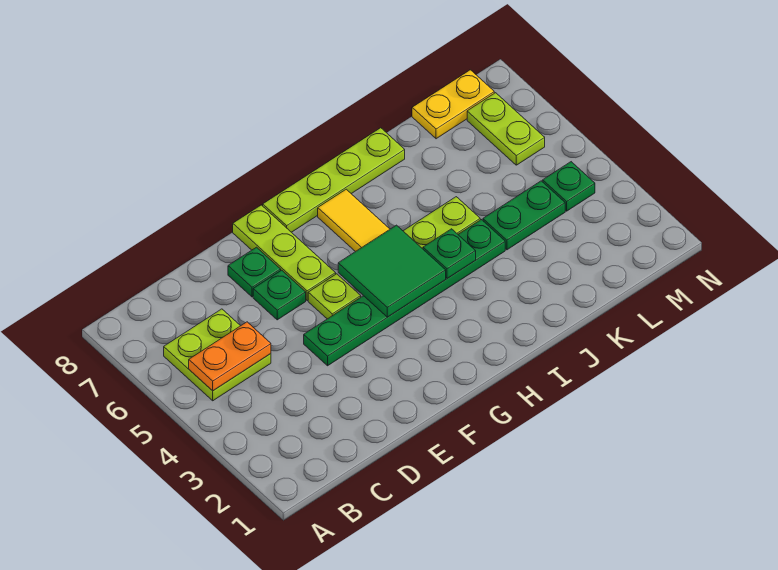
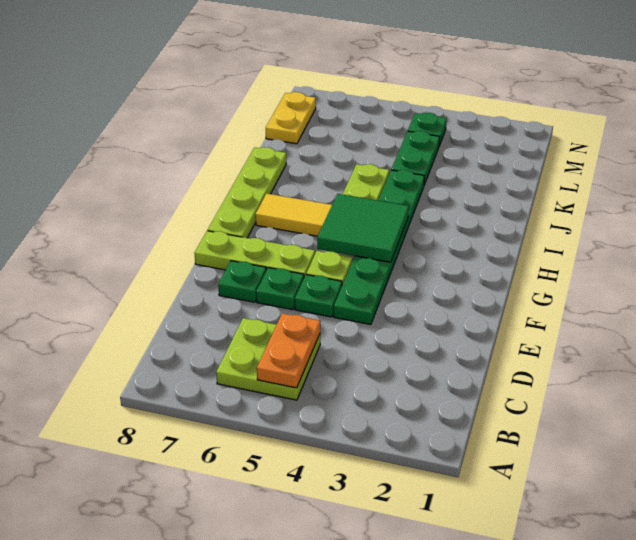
green plate I4 level 2 -> green plate E5 level 1
lime plate M6:M7 level 1 -> none

